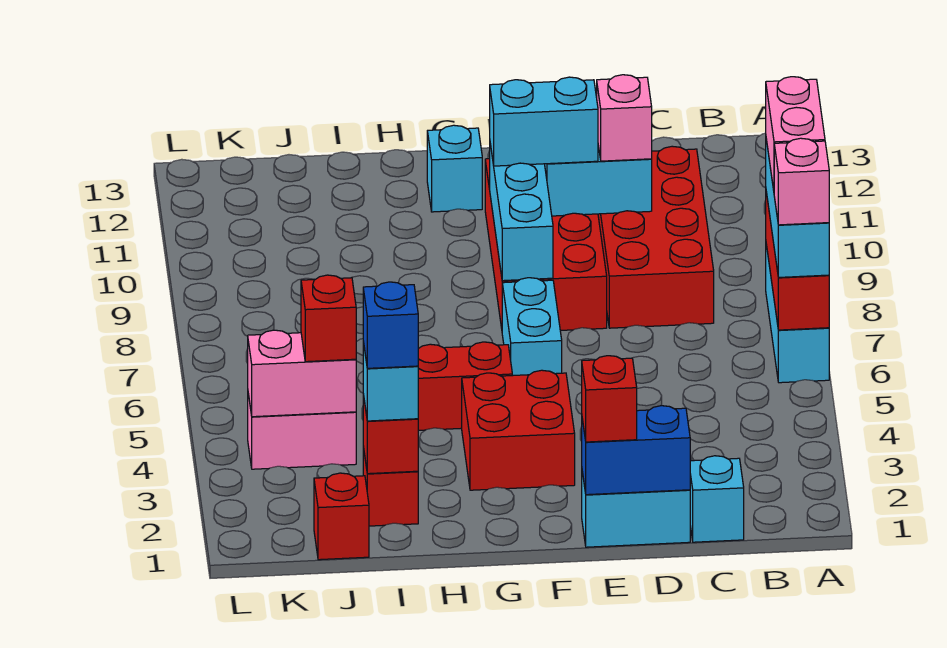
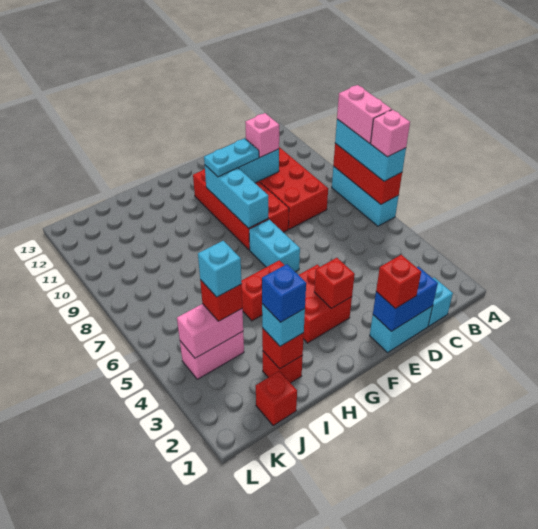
cyan brick E10:F10 level 3 -> cyan plate E10:F10 level 3
none -> red brick F3 level 2
cyan brick G12 level 1 -> cyan brick J4 level 4

